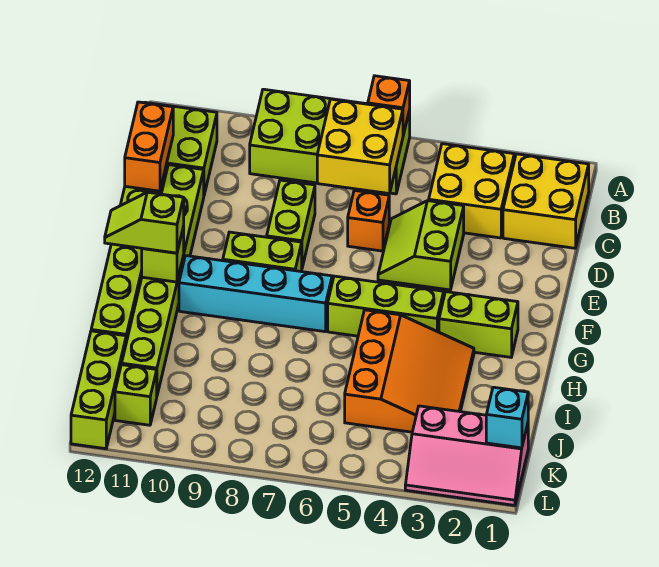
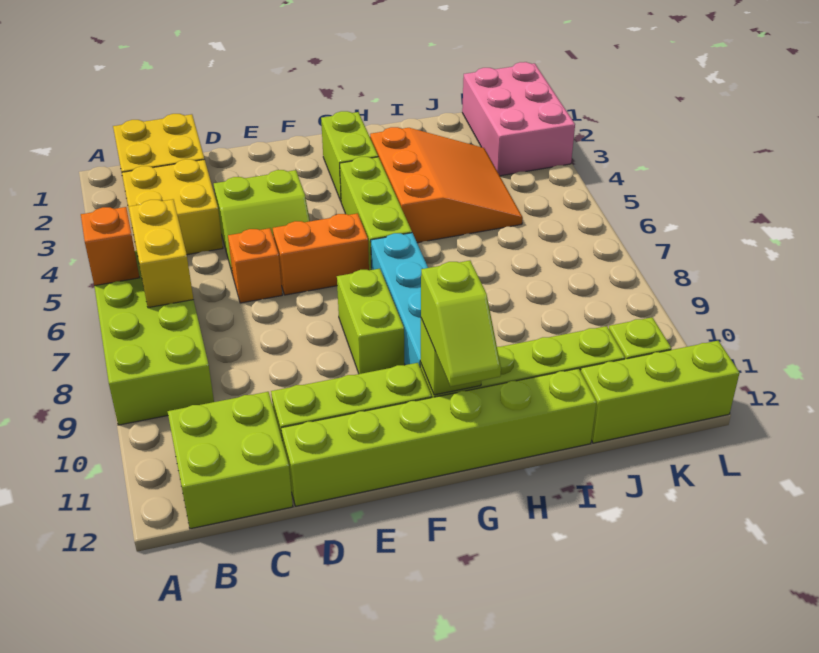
yellow brick B6:C7 level 2 -> yellow brick B6:B7 level 2
orange brick C12:D12 level 2 -> orange brick E6:F6 level 1
lime brick D8:E8 level 1 -> none
orange slope H3:J5 level 1 top 5 -> orange slope H3:J5 level 1 top H
pink slope K1:L3 level 1 top K -> pink brick K1:L3 level 1
cyan brick K1 level 2 -> none

